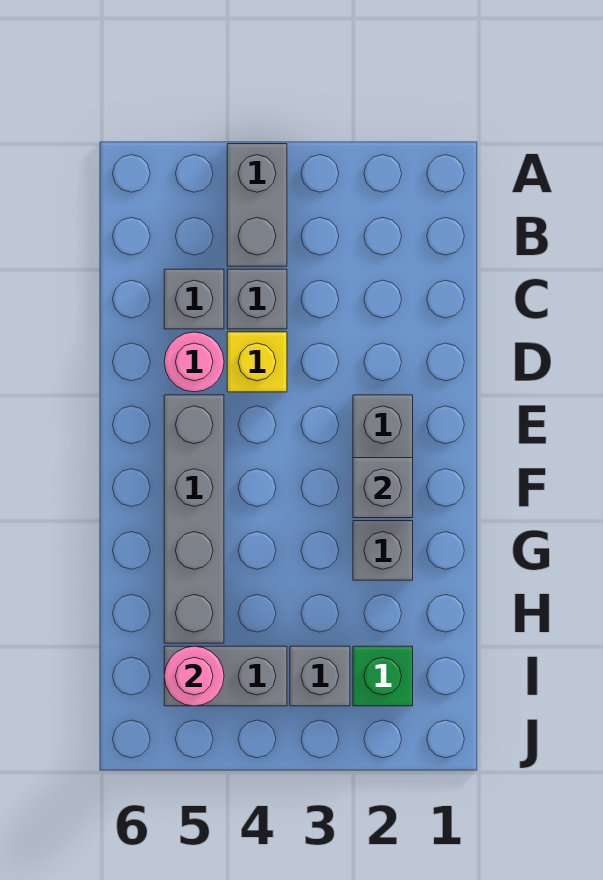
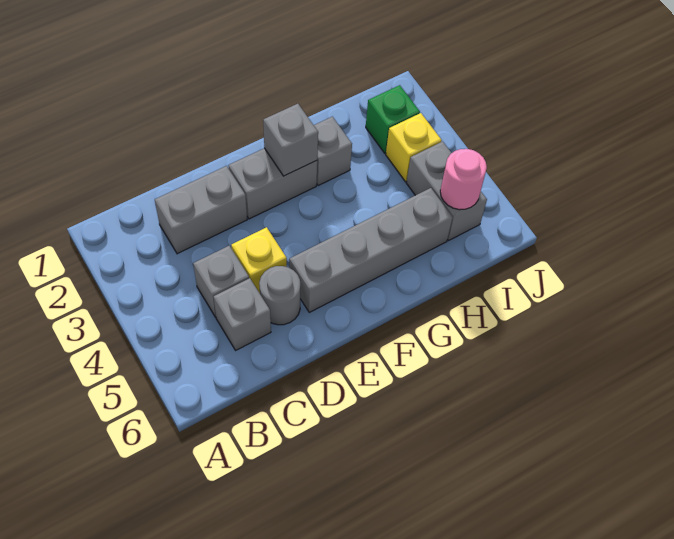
grey brick A4:B4 level 1 -> grey brick C2:D2 level 1
pink round brick D5 level 1 -> grey round brick D5 level 1
grey brick I3 level 1 -> yellow brick I3 level 1

